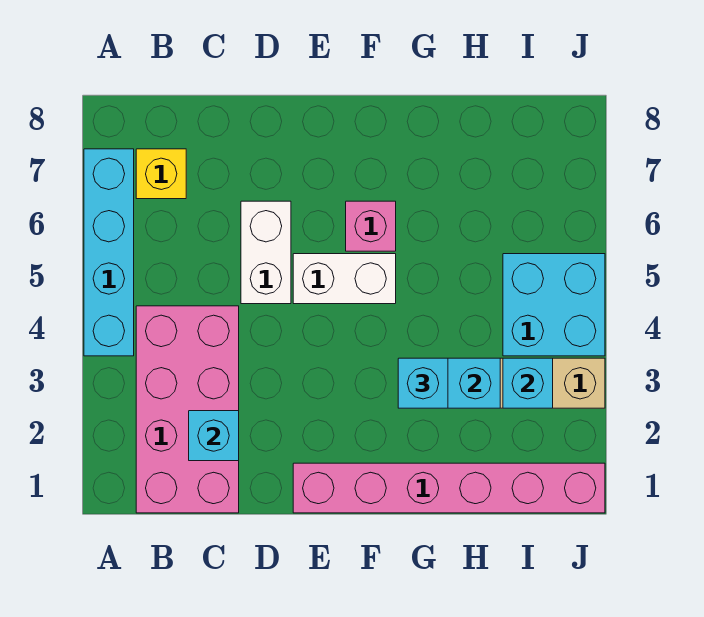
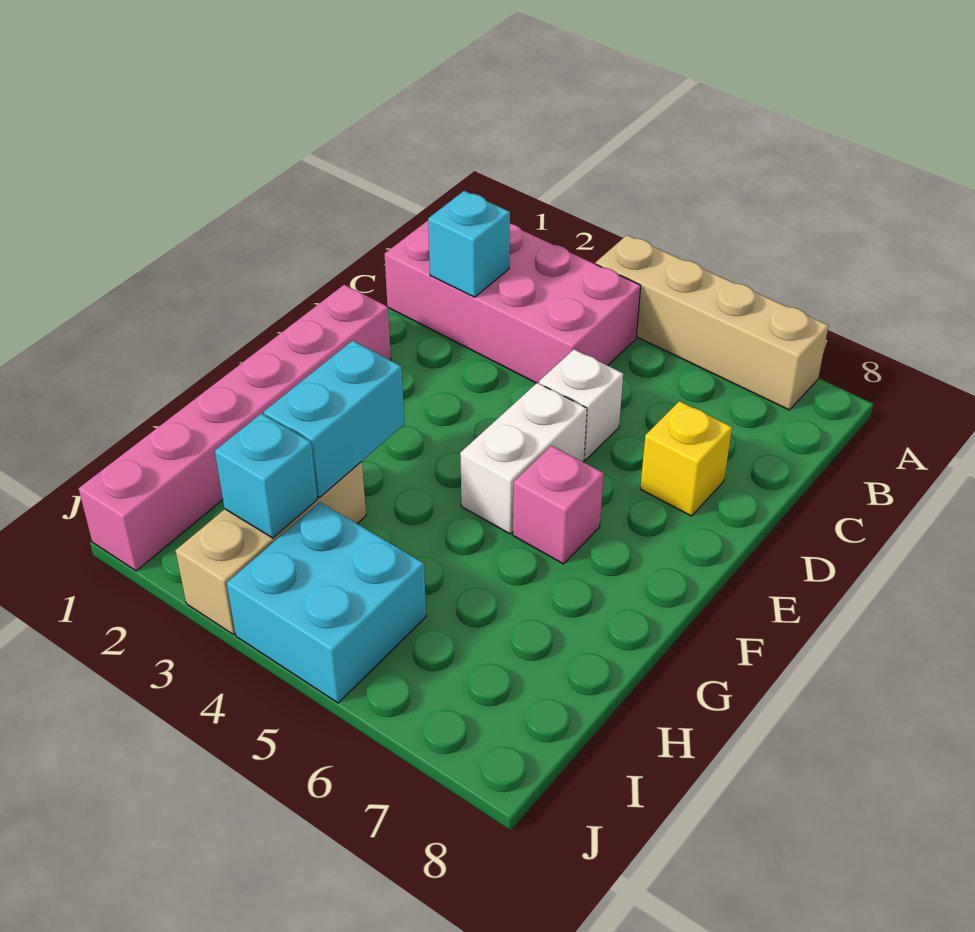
cyan brick A4:A7 level 1 -> tan brick A4:A7 level 1
yellow brick B7 level 1 -> yellow brick D7 level 1
white brick D5:D6 level 1 -> white brick D5 level 1
cyan brick G3 level 3 -> none

